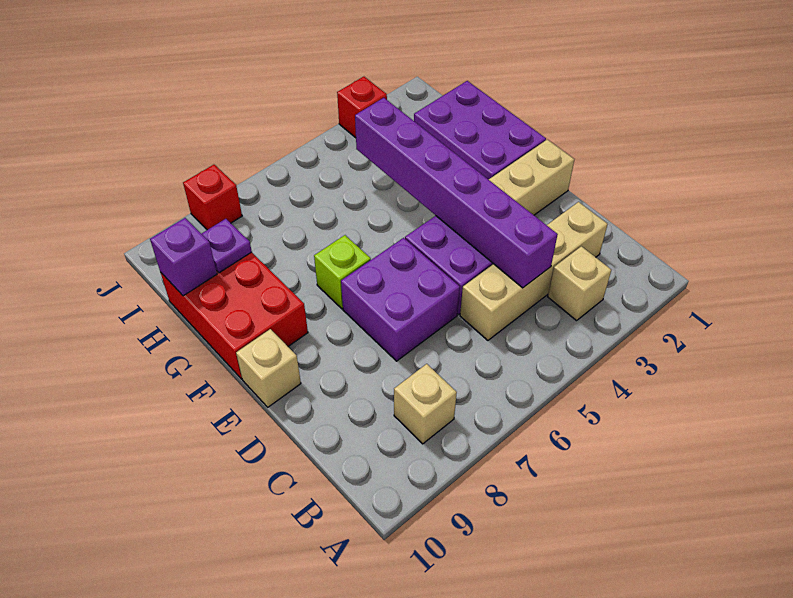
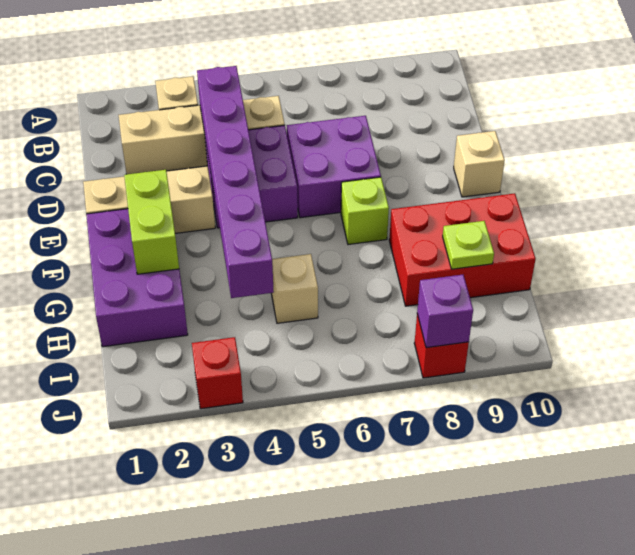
tan brick B8 level 1 -> tan brick H5 level 1
none -> lime brick F2:G2 level 2
red brick F9:H10 level 1 -> red brick G8:H10 level 1
purple plate H9 level 2 -> lime plate H9 level 2
purple brick H10 level 2 -> purple brick J8 level 2

